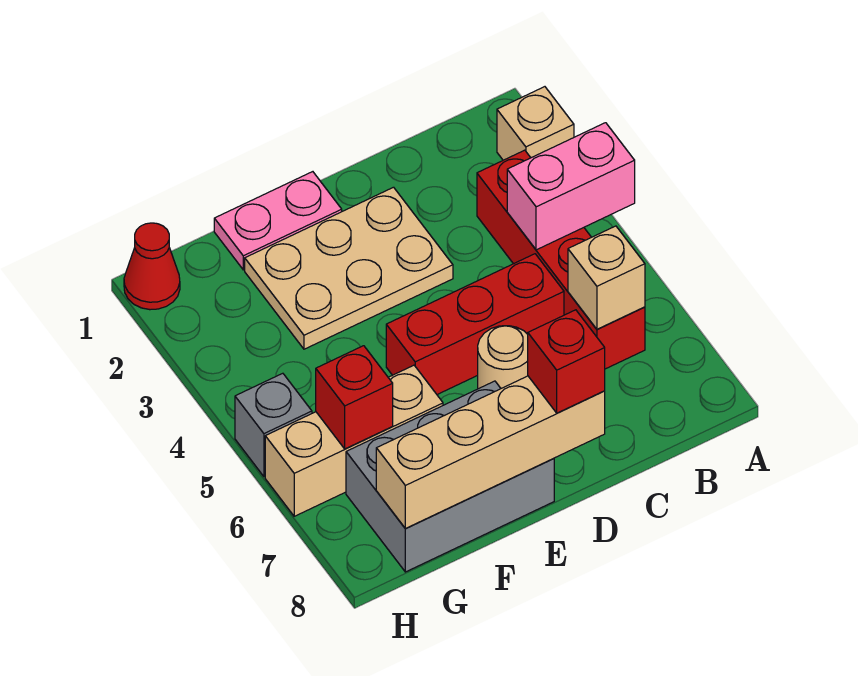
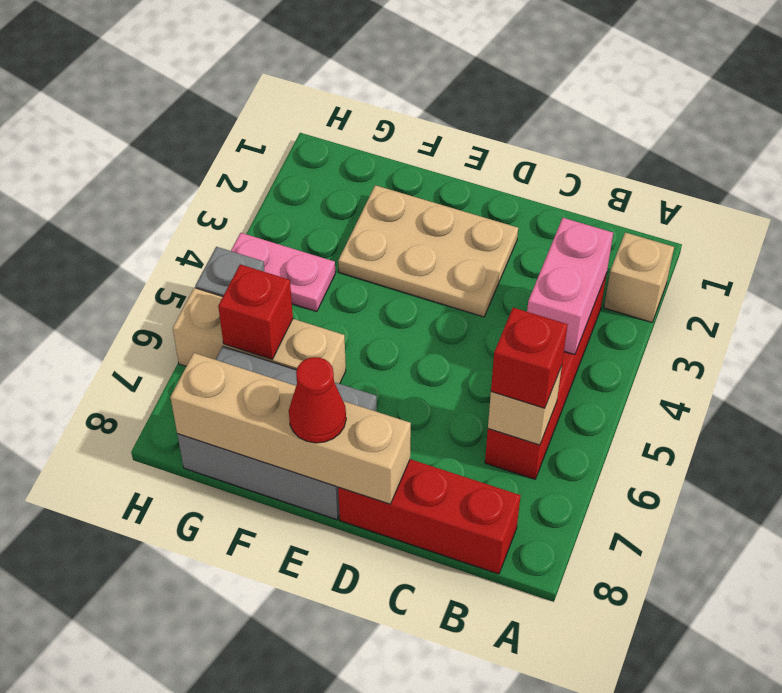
pink brick A4:B4 level 2 -> pink brick B3:B4 level 2
red brick C5:E5 level 1 -> red brick B8:D8 level 1
tan round brick D6 level 1 -> none
red brick D8 level 3 -> red brick B6 level 3
pink plate E1:F1 level 1 -> pink plate G4:H4 level 1
red cone H1 level 1 -> red cone E8 level 3

